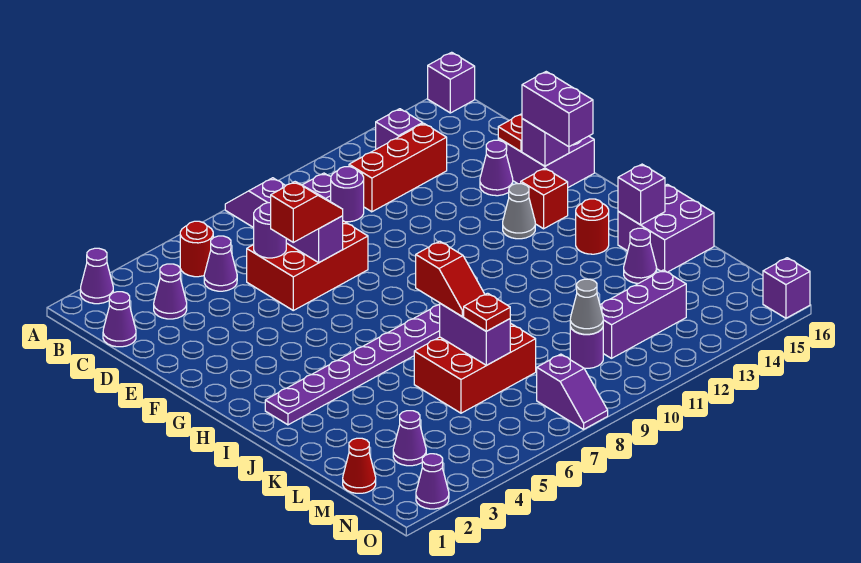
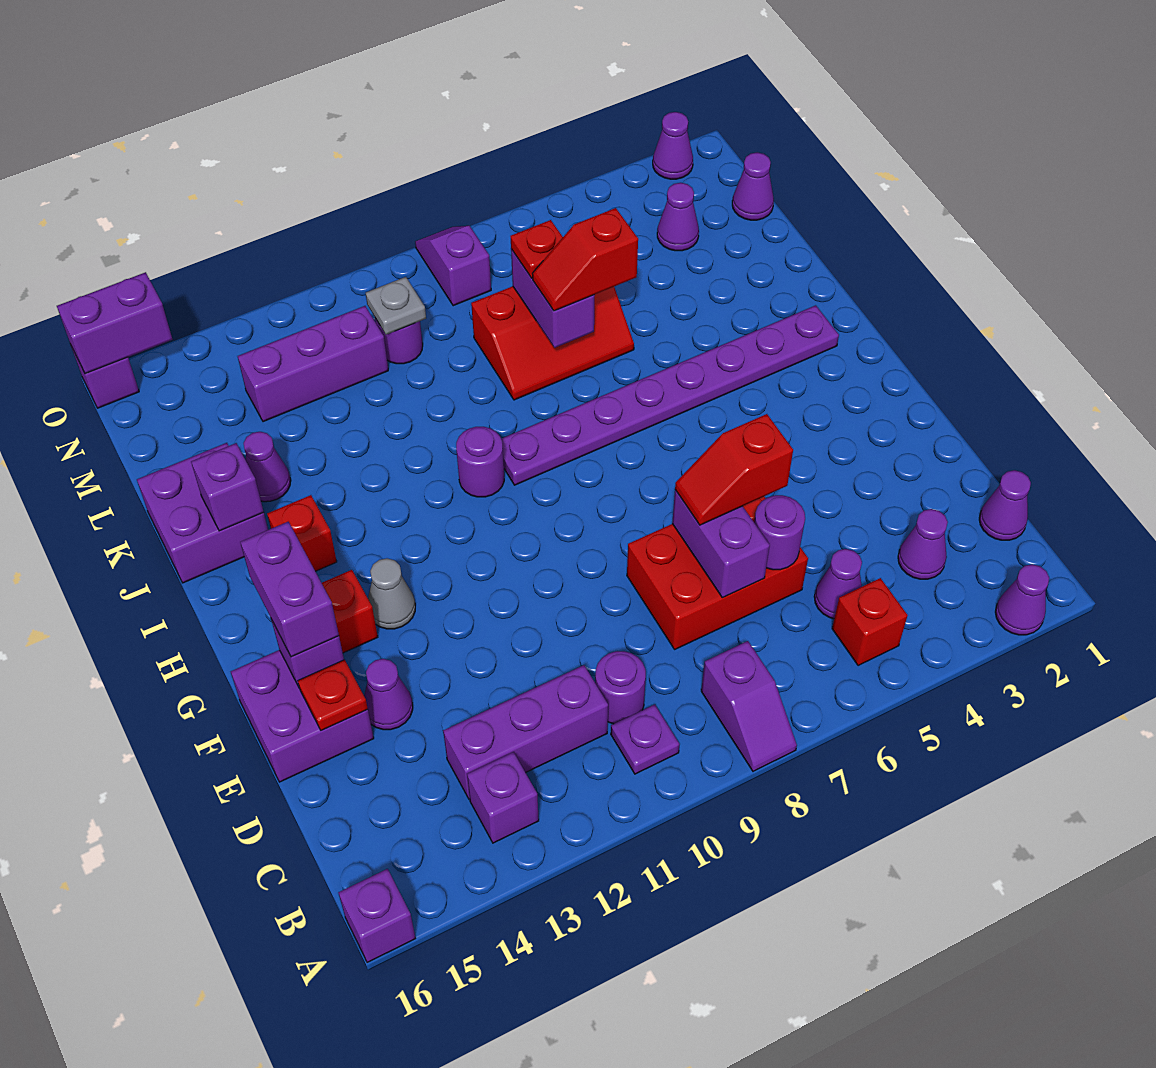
red round brick B5 level 1 -> red brick B5 level 1
red brick C11:C13 level 1 -> purple brick C11:C13 level 1
none -> purple round brick I10 level 1
red round brick I14 level 1 -> red brick I14 level 1
red slope J7:K7 level 3 top J -> red slope K6:K7 level 3 top 6
red brick K6:L8 level 1 -> red slope K6:L8 level 1 top L
red cone M1 level 1 -> purple cone M1 level 1
grey cone M10 level 2 -> grey plate M10 level 2
none -> purple brick O15:O16 level 2

